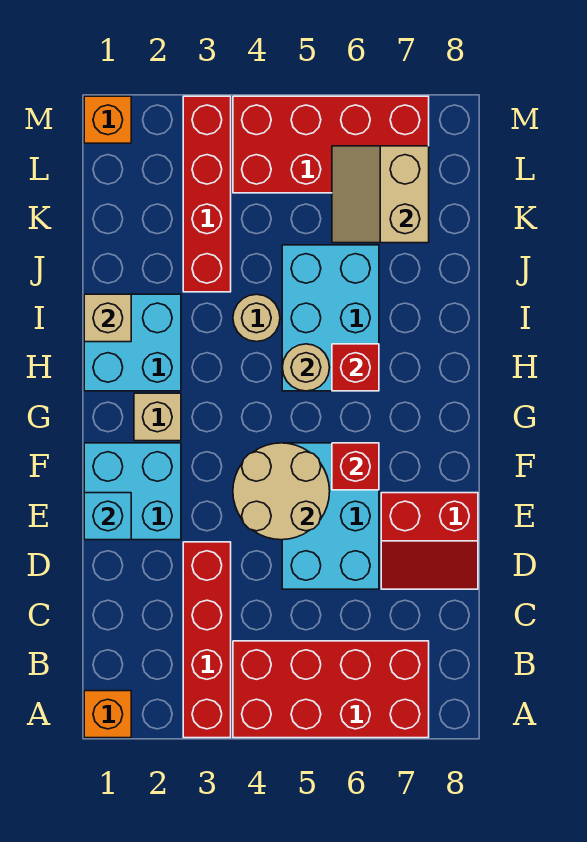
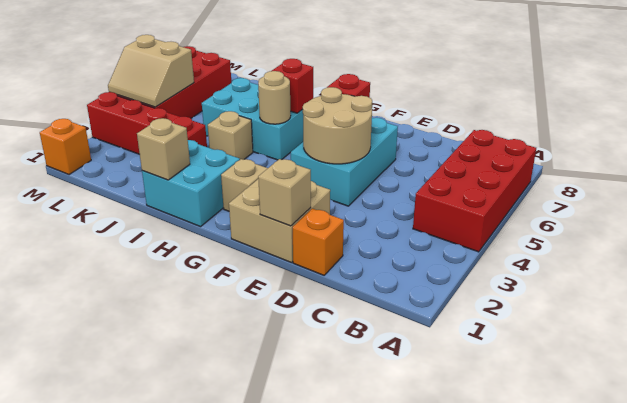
orange brick A1 level 1 -> orange brick D1 level 1
red brick A3:D3 level 1 -> none
cyan brick D5:F6 level 1 -> cyan brick E4:F6 level 1
red slope D7:E8 level 1 top E -> none
cyan brick E1:F2 level 1 -> tan brick E1:F2 level 1
cyan brick E1 level 2 -> tan brick E1 level 2
tan round brick I4 level 1 -> tan brick I4 level 1
tan slope K6:L7 level 2 top 7 -> tan slope L4:M5 level 2 top 5

